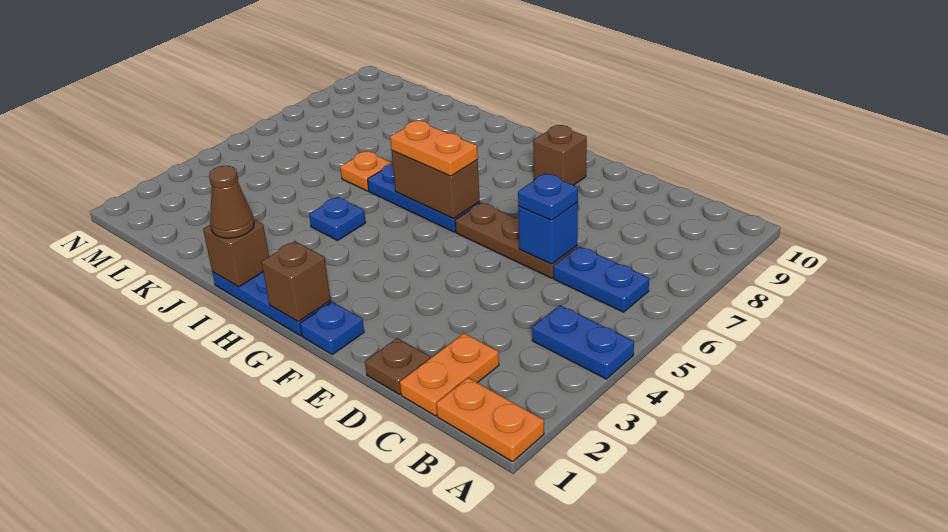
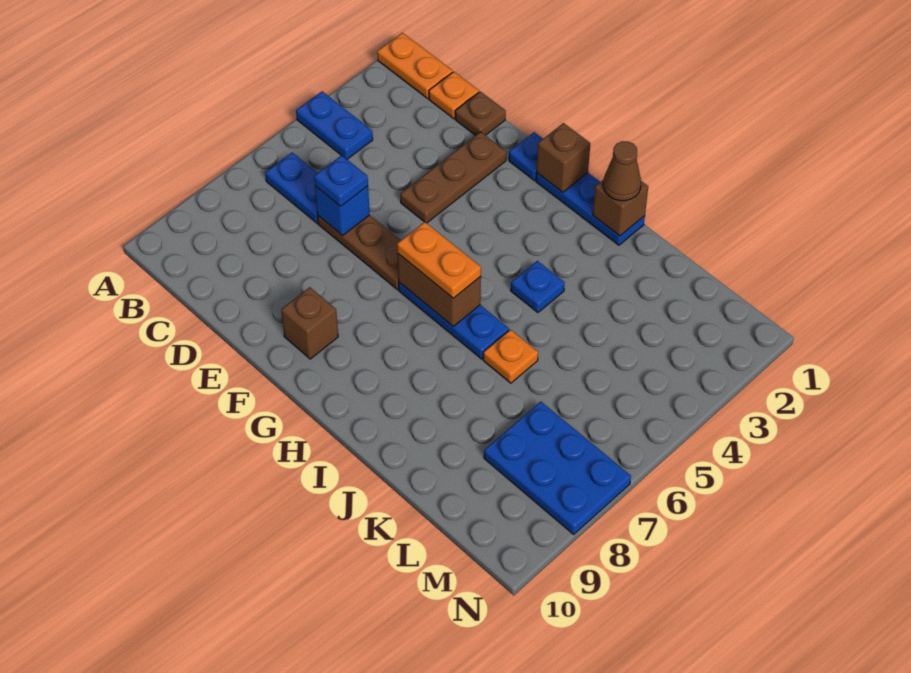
orange plate C1:C2 level 1 -> orange plate C1 level 1
none -> brown plate E2:E4 level 1
none -> blue plate L7:N8 level 1

